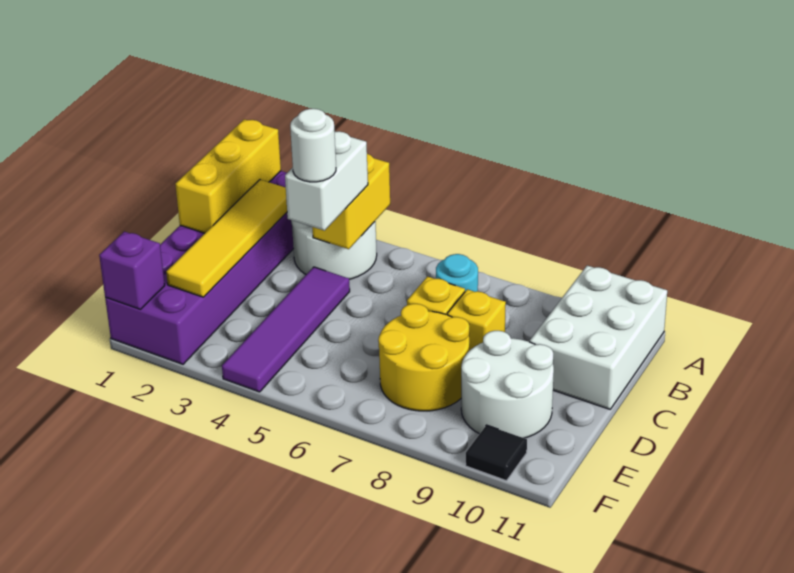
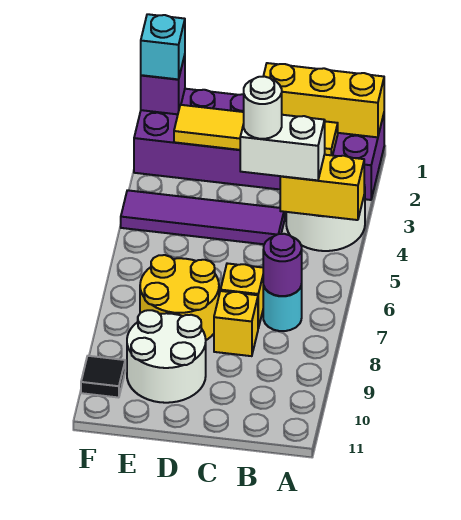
white brick A10:C11 level 1 -> none
none -> purple round brick B7 level 2
none -> cyan brick F1 level 3

